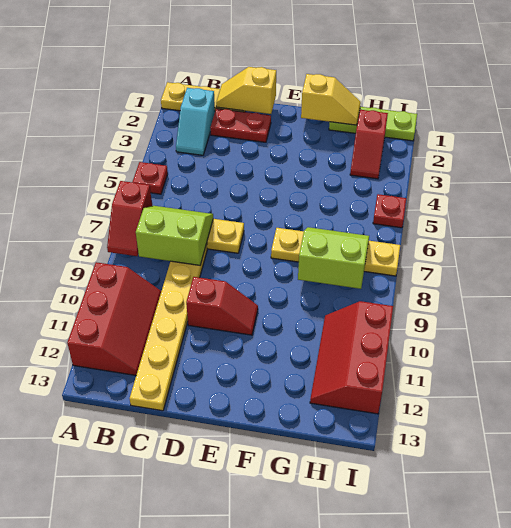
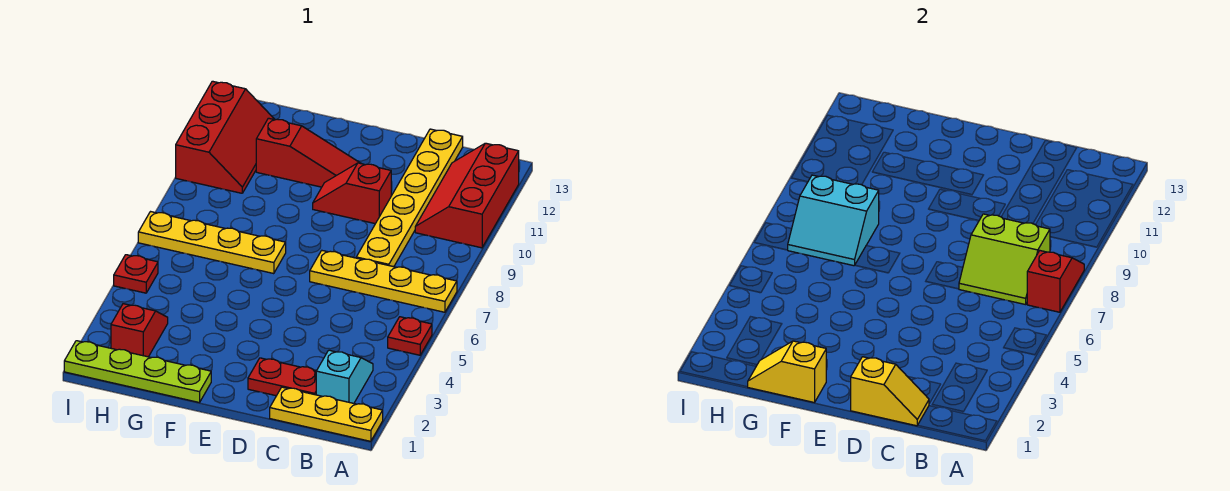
none -> red slope E11:G11 level 1 top G
lime plate G1:I1 level 1 -> lime plate F1:I1 level 1
lime slope G7:H8 level 2 top 8 -> cyan slope G7:H8 level 2 top 8

